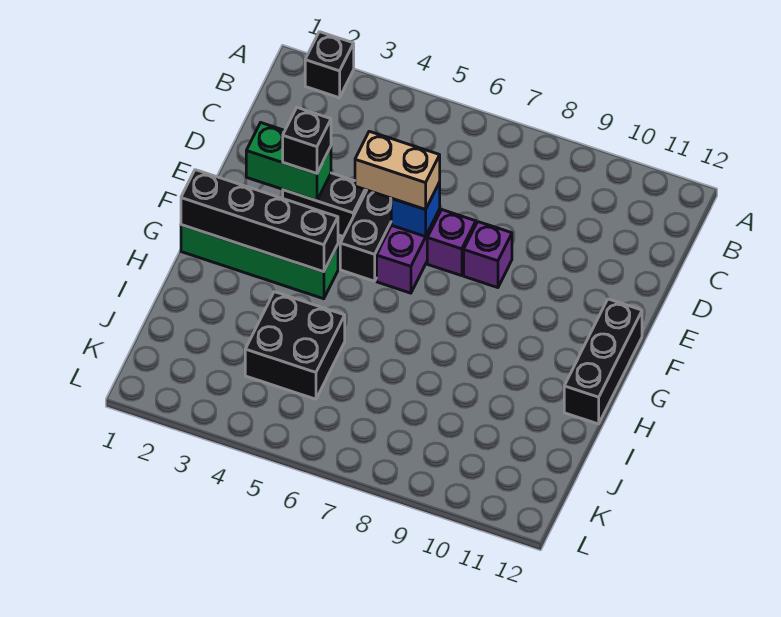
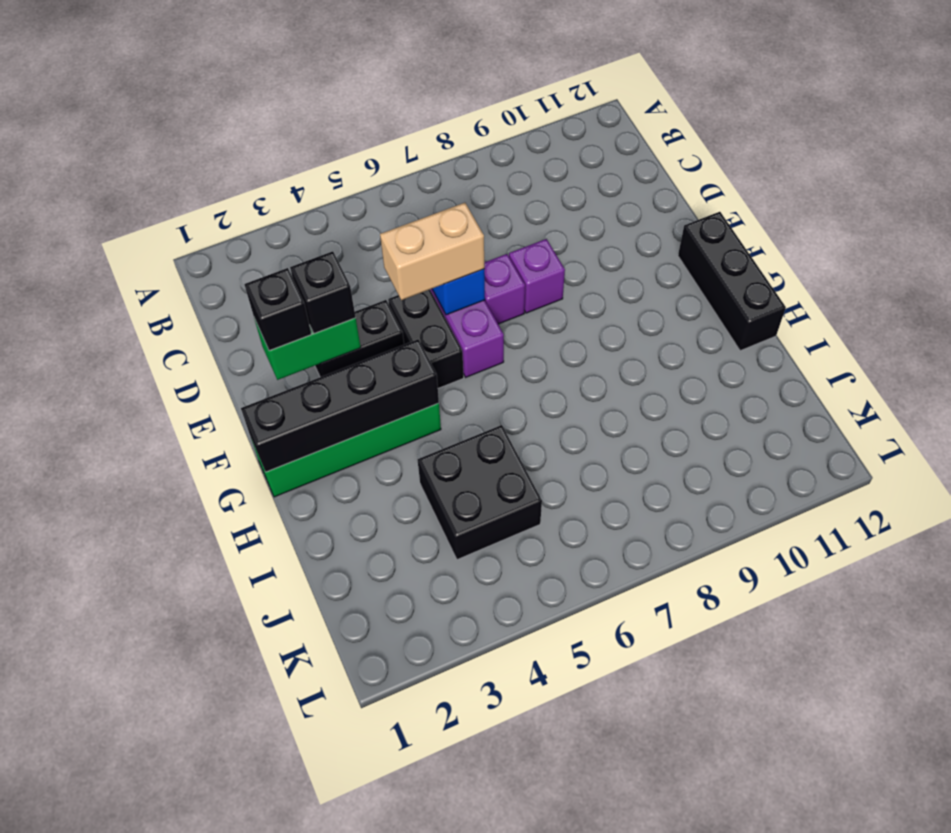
black brick A2 level 1 -> black brick E2 level 3

